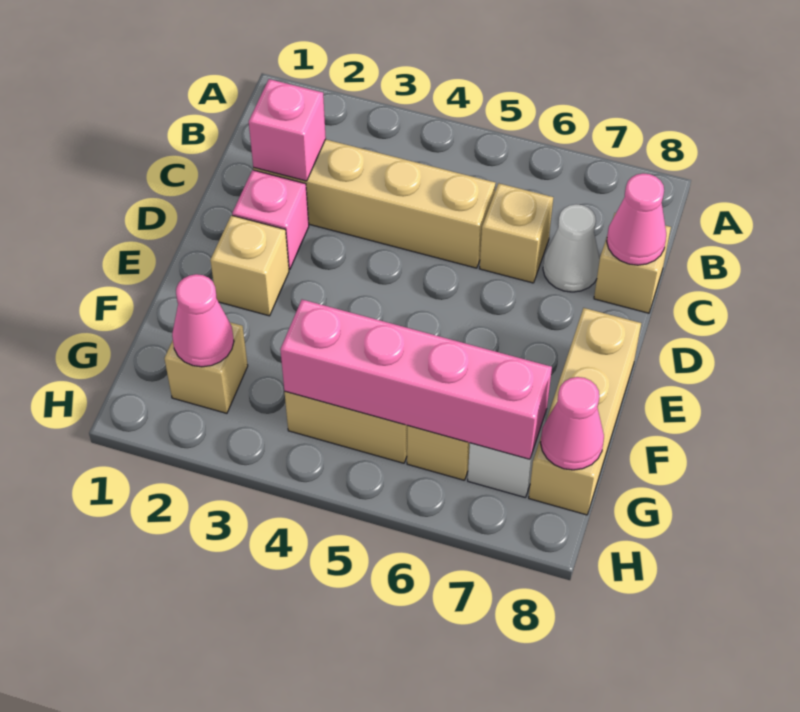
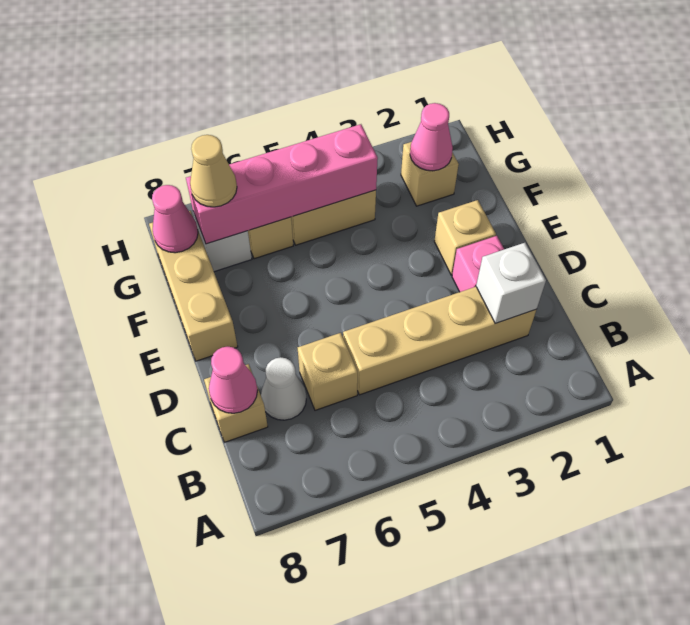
pink brick C2 level 2 -> white brick C2 level 2
none -> tan cone G7 level 3

